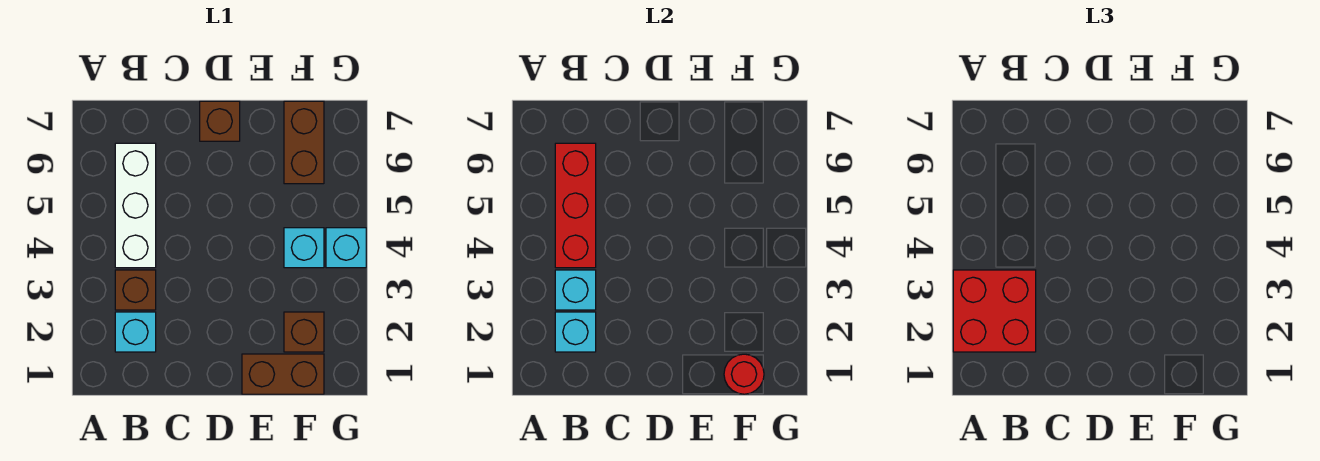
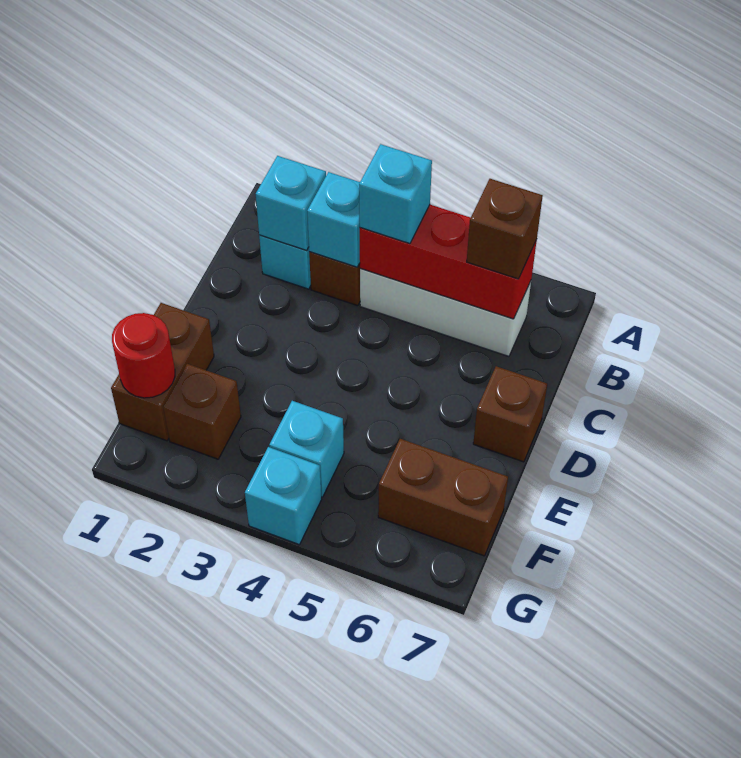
red brick A2:B3 level 3 -> none
none -> cyan brick B4 level 3
none -> brown brick B6 level 3

